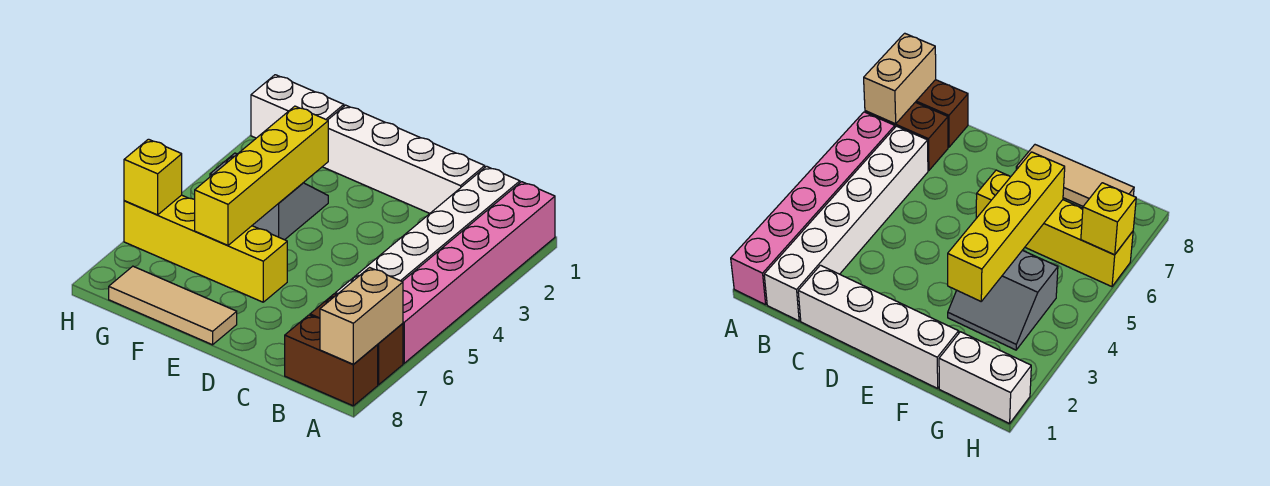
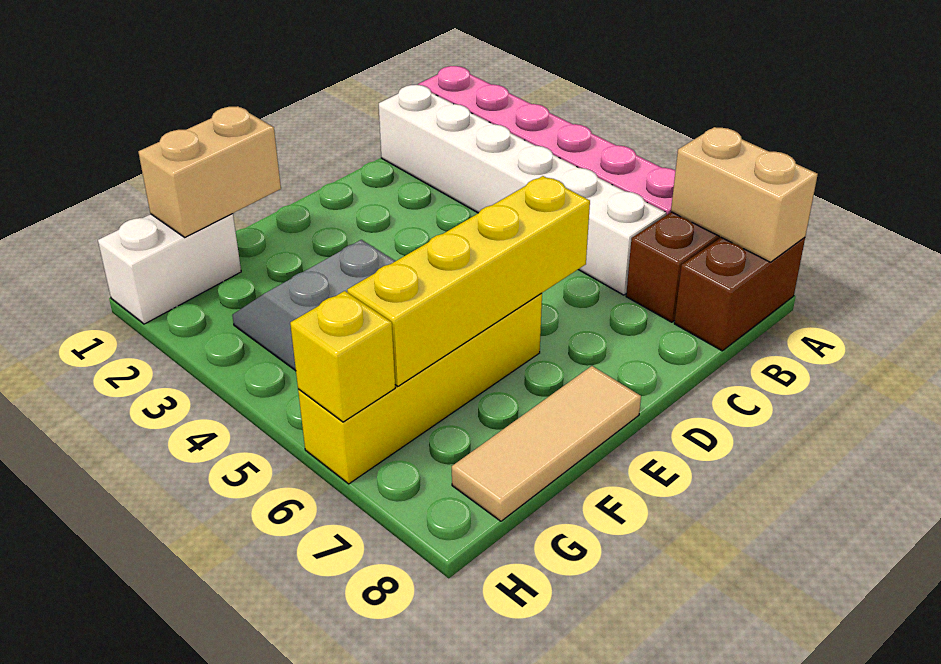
white brick C1:F1 level 1 -> none
none -> tan brick F1:G1 level 2
yellow brick F3:F6 level 2 -> yellow brick D6:G6 level 2

